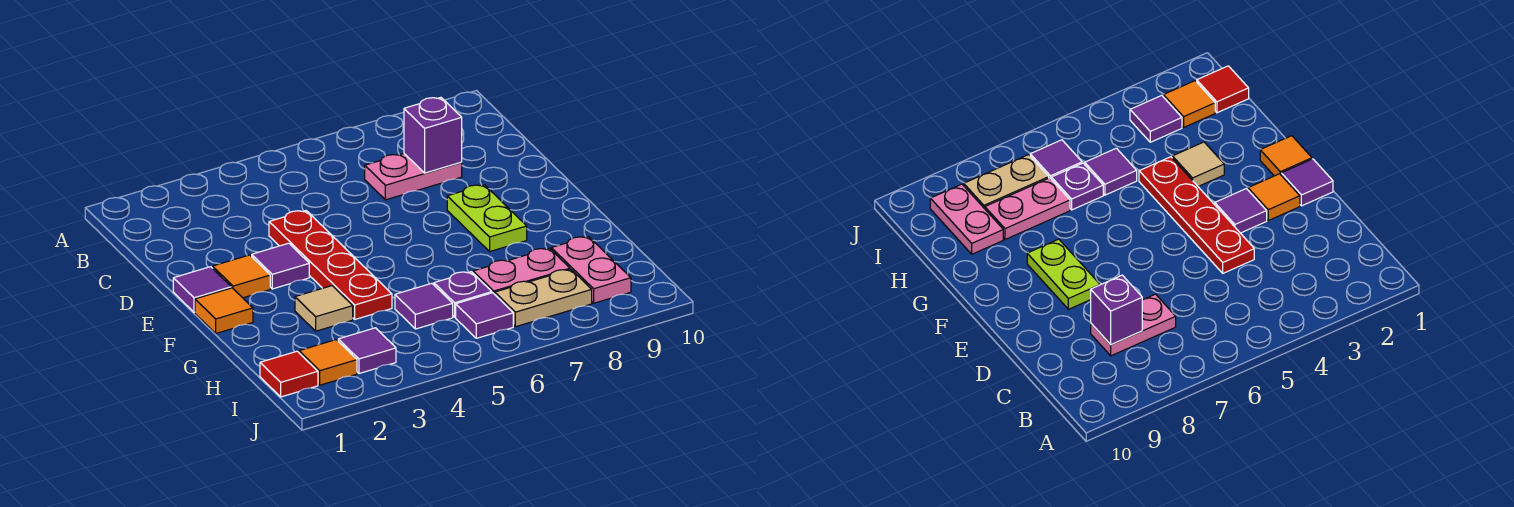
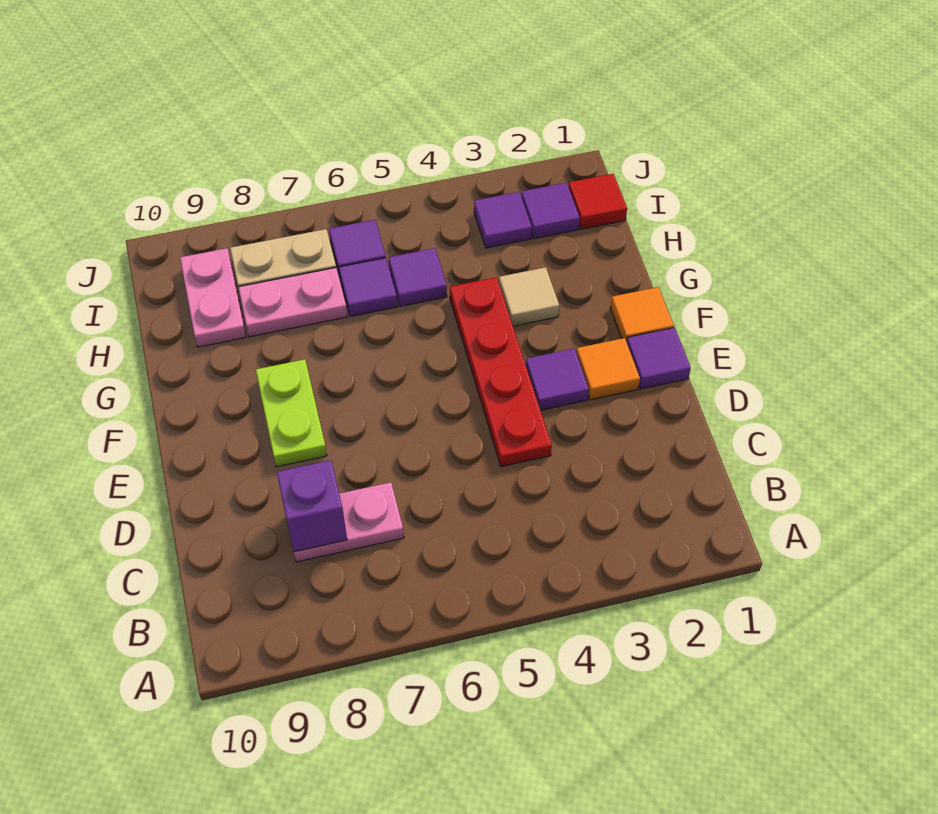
purple plate H6 level 1 -> purple tile H6 level 1
orange tile I2 level 1 -> purple tile I2 level 1

